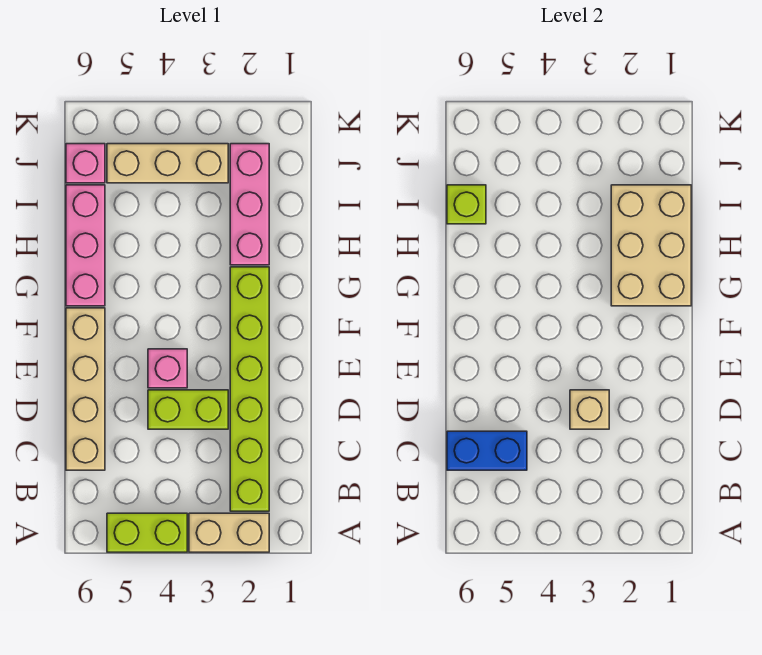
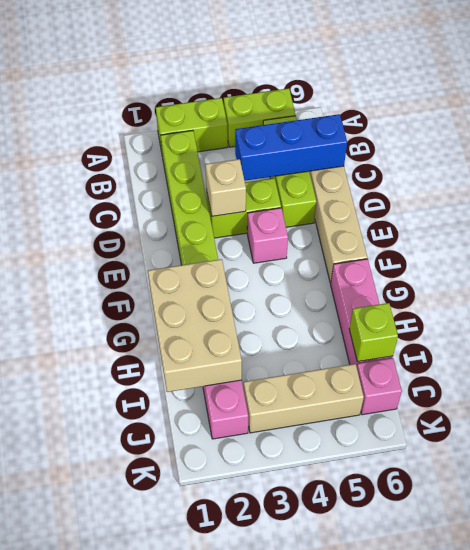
tan brick A2:A3 level 1 -> lime brick A2:A3 level 1
none -> lime brick B5:D5 level 1
blue brick C5:C6 level 2 -> blue brick C4:C6 level 2

